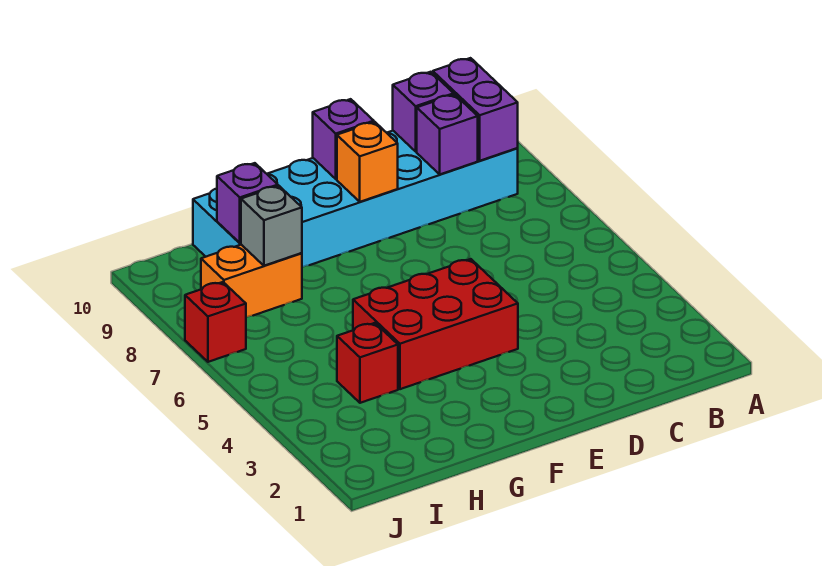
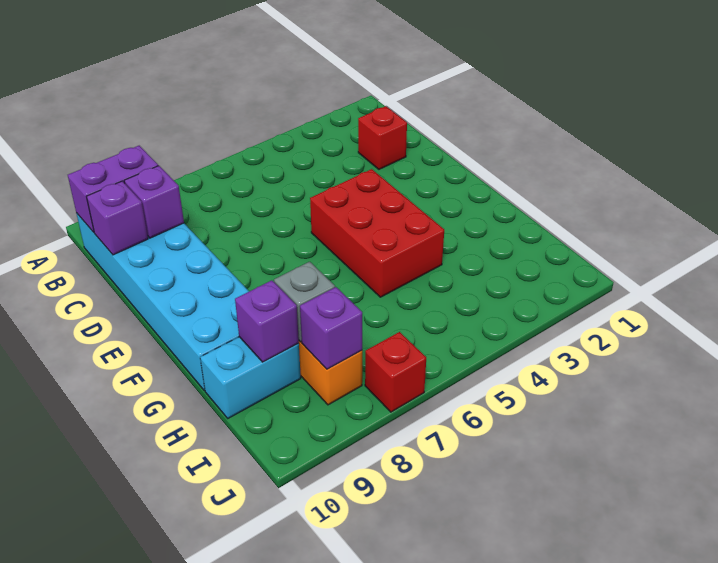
orange brick E9 level 2 -> none
purple brick E10 level 2 -> purple brick I8 level 2
red brick H4 level 1 -> red brick C2 level 1

